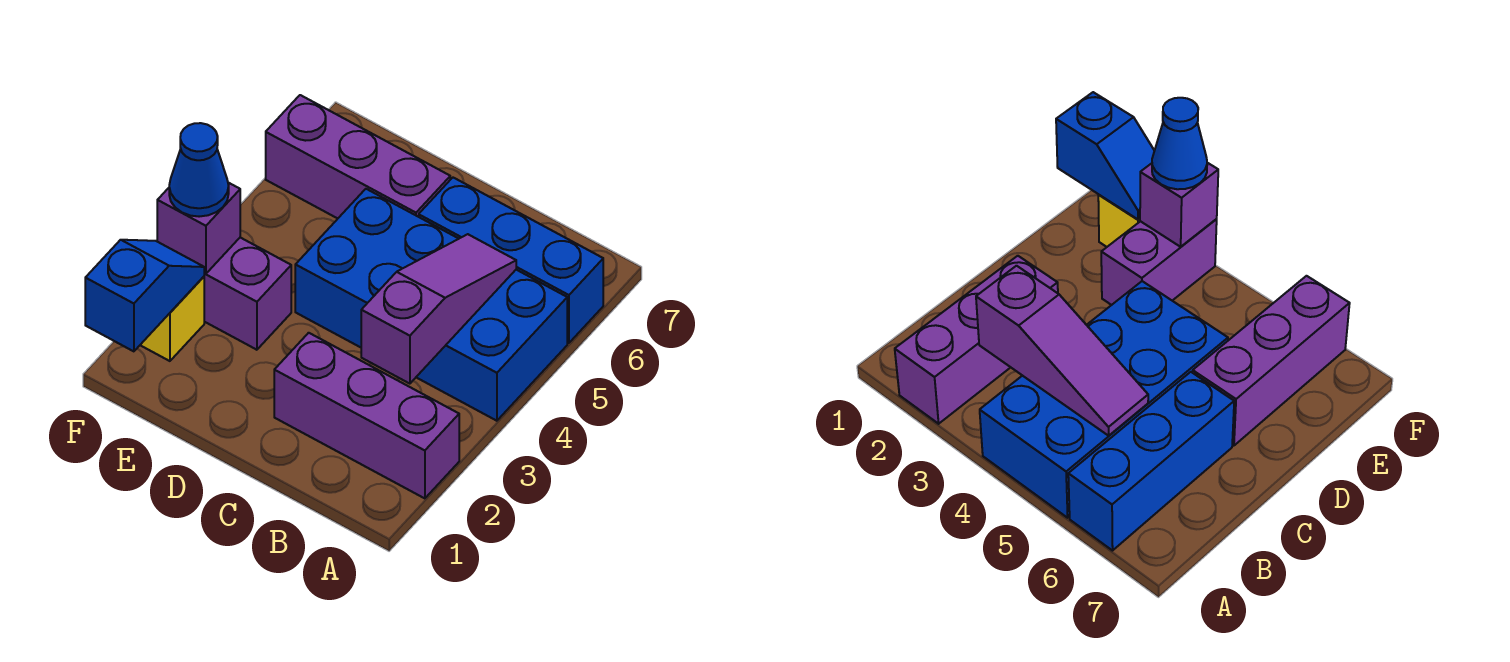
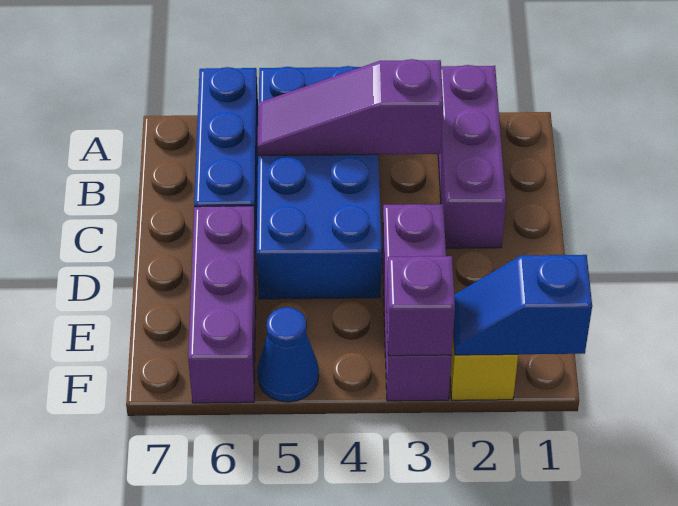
purple brick E3:F3 level 1 -> purple brick D3:F3 level 1
blue cone F3 level 3 -> blue cone F5 level 1

